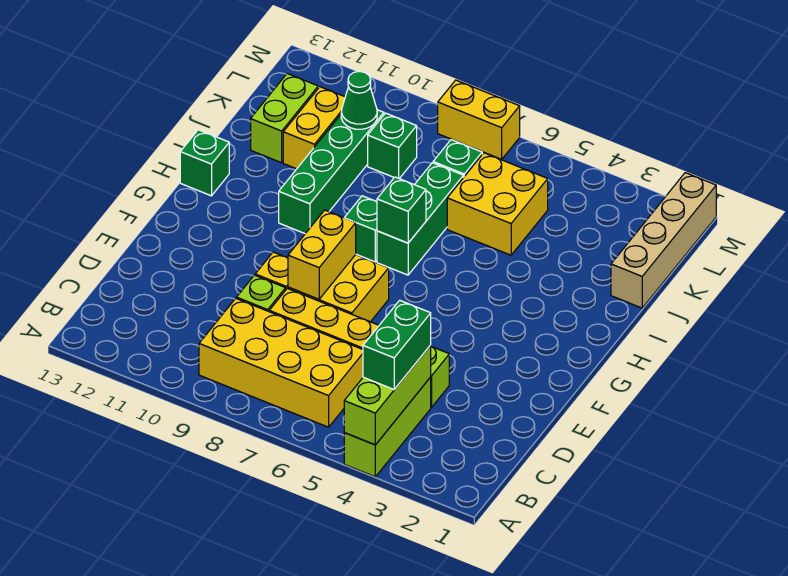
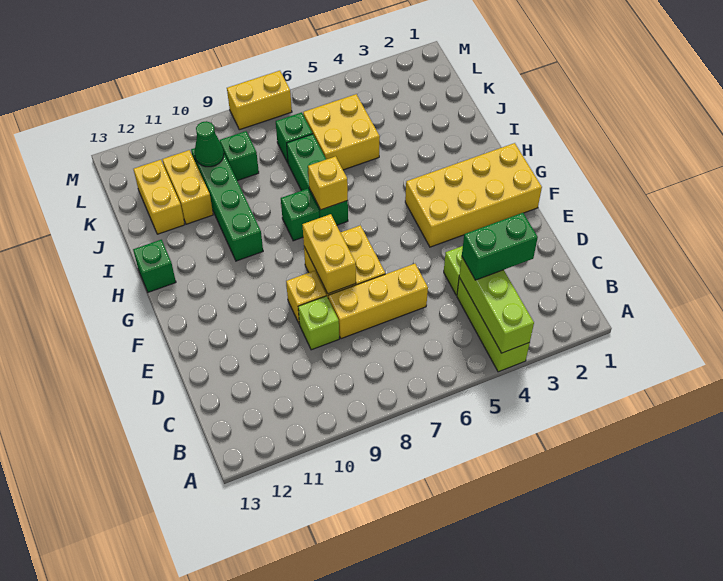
green brick B4:C4 level 3 -> green brick C3:C4 level 3
yellow brick B6:C9 level 1 -> yellow brick F1:G4 level 1
green brick H7 level 2 -> yellow brick H7 level 2
tan brick J1:M1 level 1 -> none
lime brick J12:K12 level 1 -> yellow brick J12:K12 level 1

